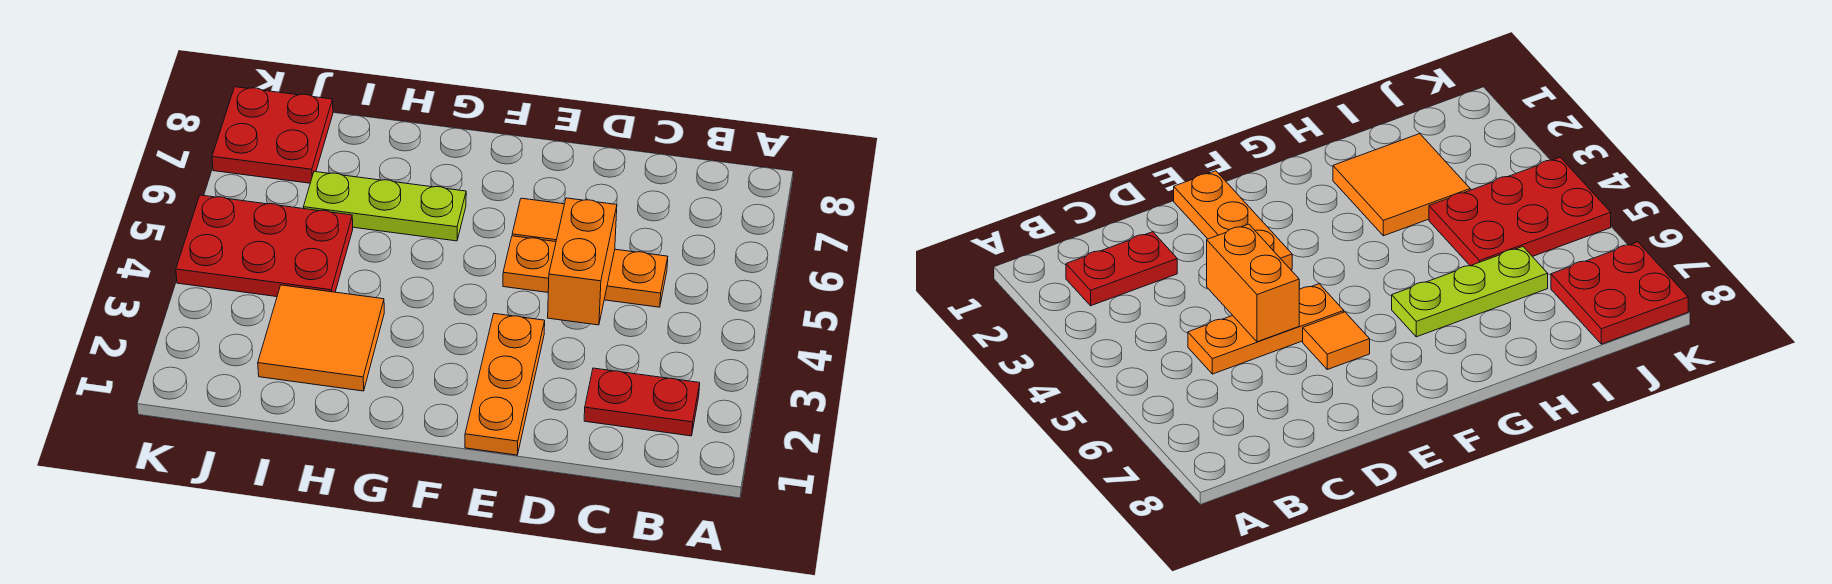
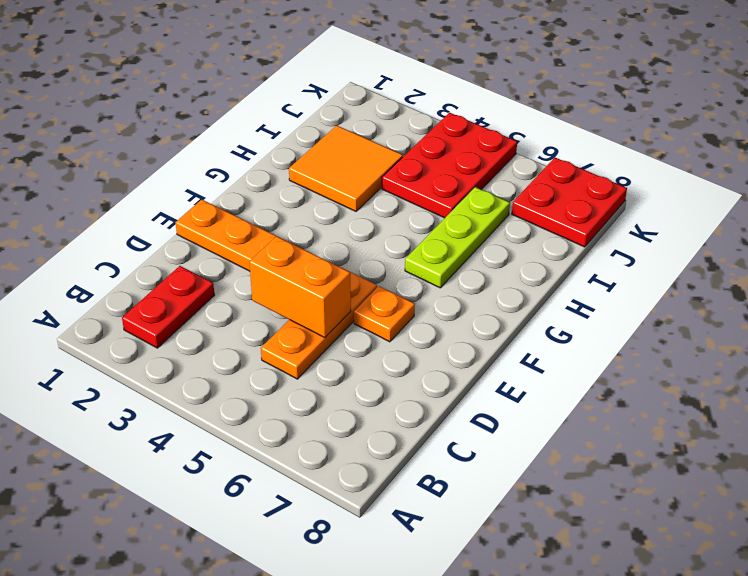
orange tile E6 level 1 -> orange plate E6 level 1

